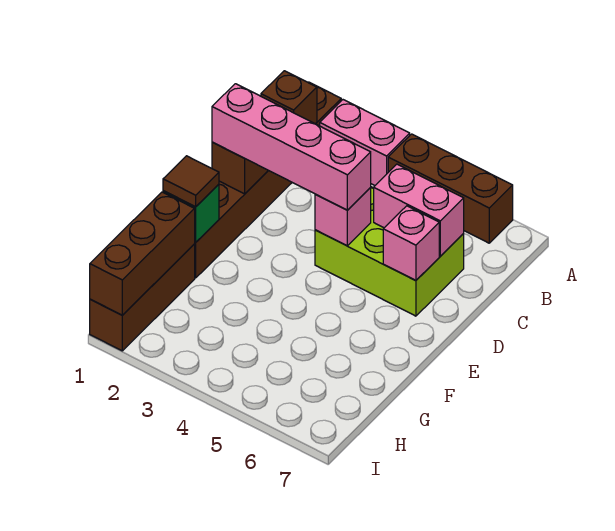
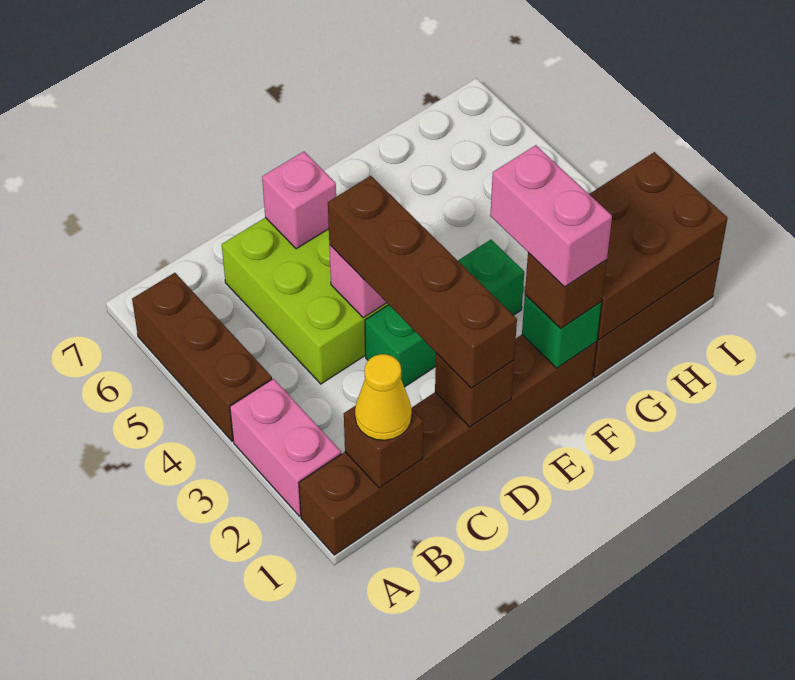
none -> yellow cone B1 level 3
pink brick C5:C6 level 2 -> pink brick F1:F2 level 4
pink brick D1:D4 level 3 -> brown brick D1:D4 level 3
none -> green brick D3:F3 level 1
brown tile F1 level 3 -> brown brick F1 level 3
brown brick G1:I1 level 2 -> brown brick G1:I2 level 2

